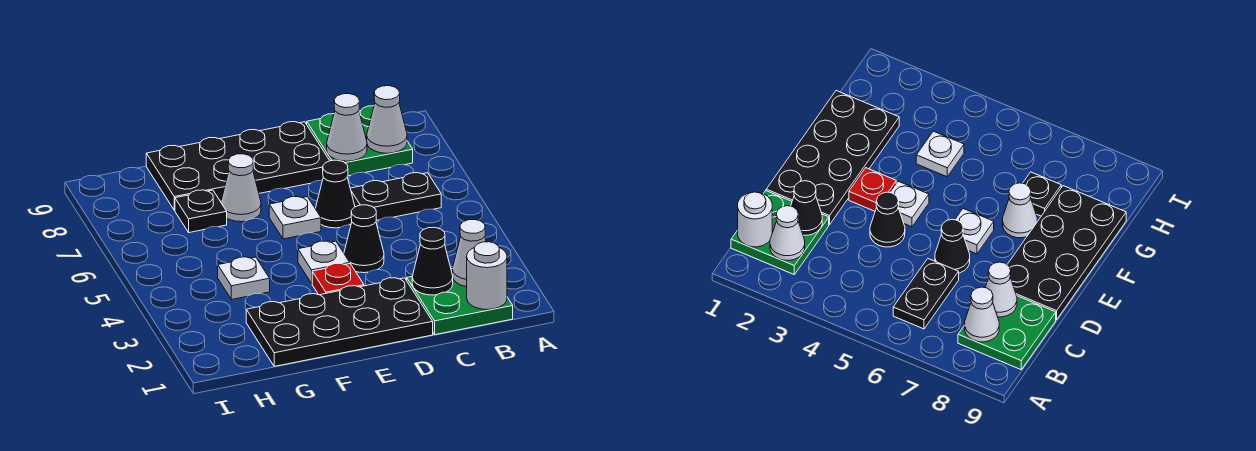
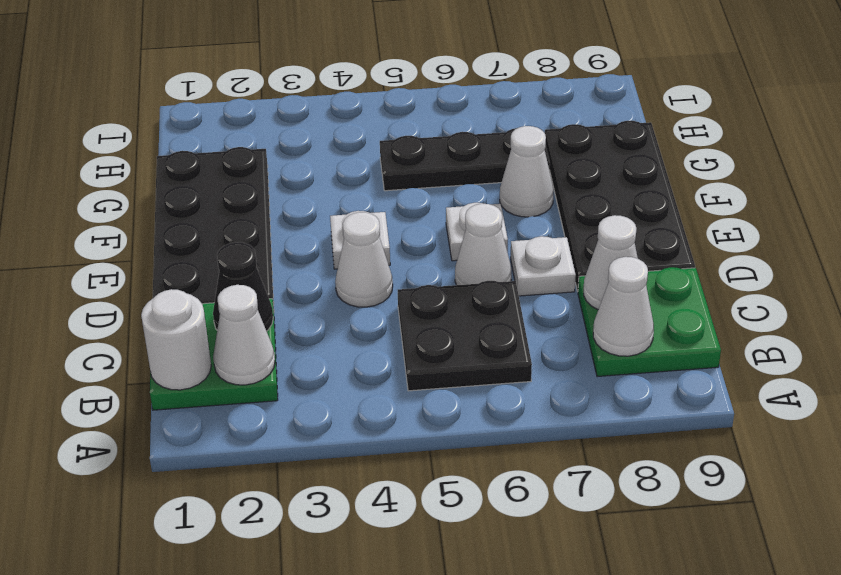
black plate B6:C6 level 1 -> black plate B5:C6 level 1
black cone D4 level 1 -> white cone D4 level 1
black cone D6 level 1 -> white cone D6 level 1
red plate E3 level 1 -> none
white plate G4 level 1 -> white plate D7 level 1
black plate G7 level 1 -> black plate G5:G7 level 1

